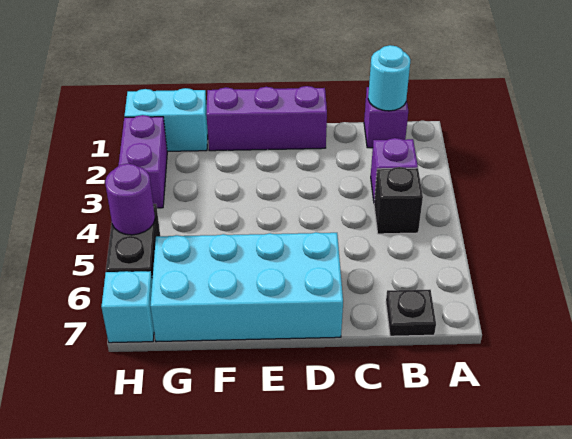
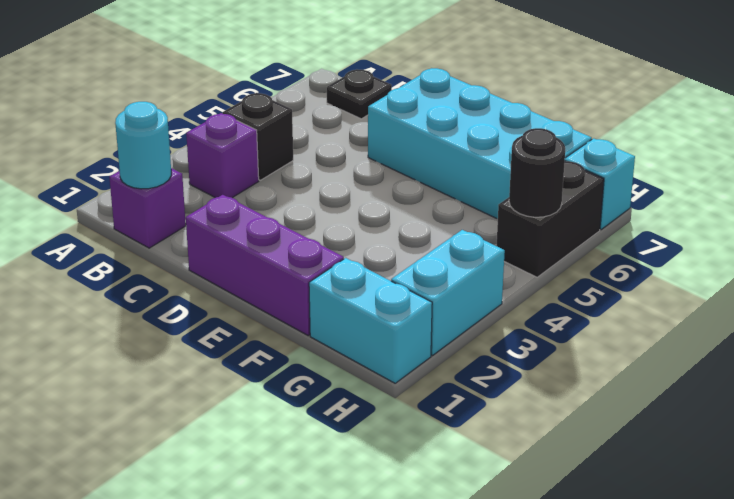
purple brick H2:H3 level 1 -> cyan brick H2:H3 level 1
purple round brick H5 level 2 -> black round brick H5 level 2

